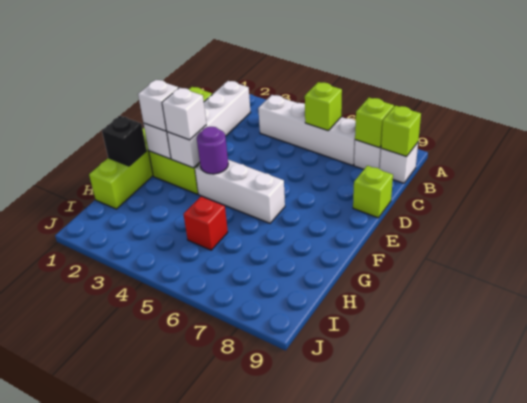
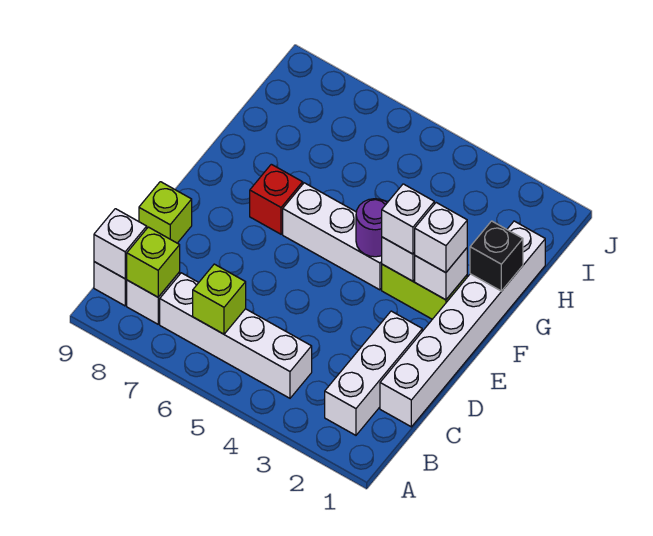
lime brick B9 level 2 -> white brick B9 level 2
lime brick C1:H1 level 1 -> white brick C1:H1 level 1
red brick H5 level 1 -> red brick F7 level 1

